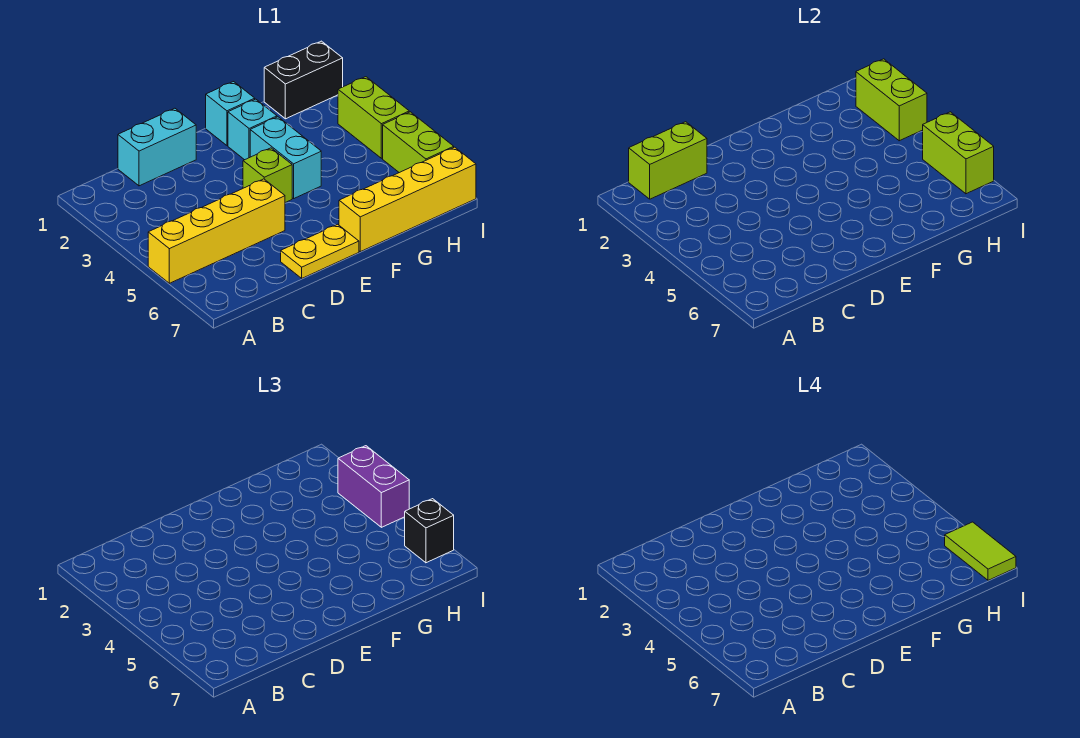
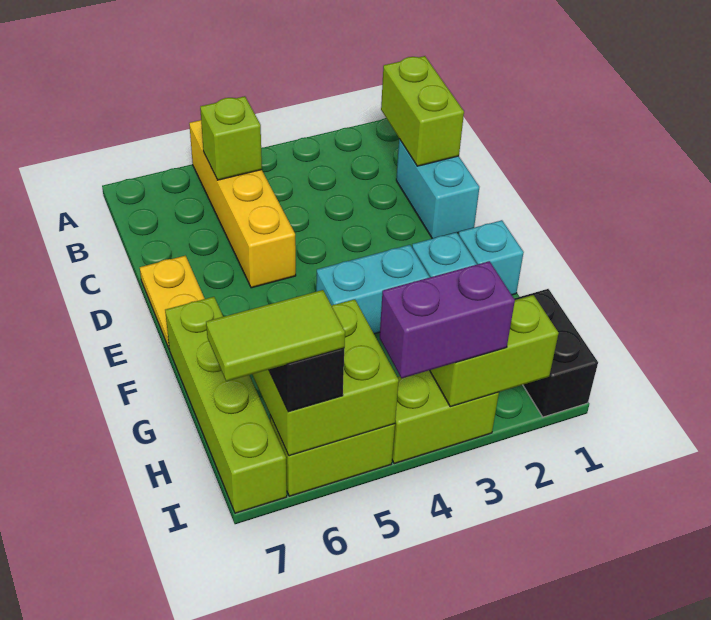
lime brick E4 level 1 -> lime brick B5 level 2
yellow brick F7:I7 level 1 -> lime brick F7:I7 level 1
lime brick I5:I6 level 2 -> lime brick H5:I6 level 2

